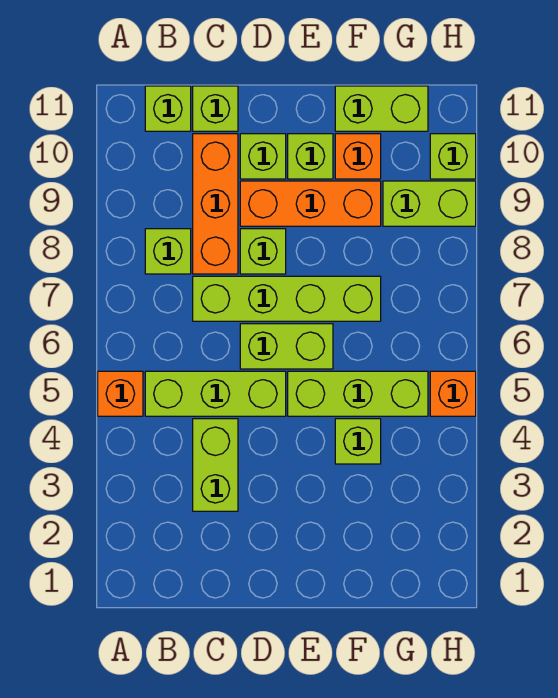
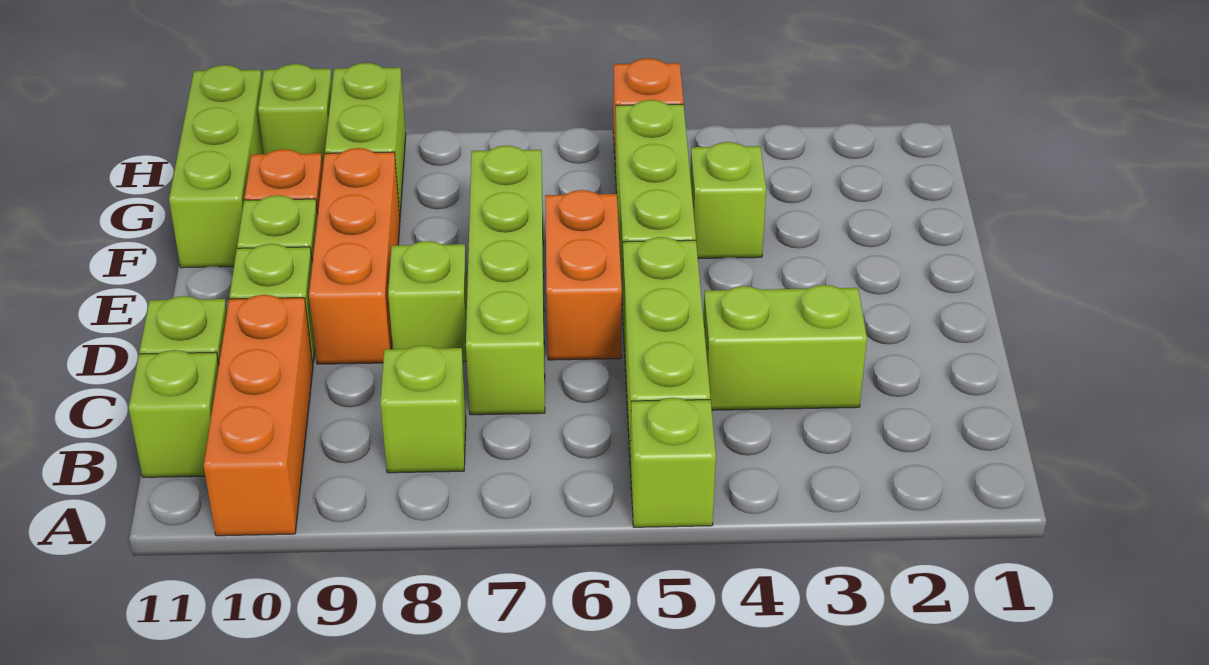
orange brick A5 level 1 -> lime brick A5 level 1
orange brick C8:C10 level 1 -> orange brick A10:C10 level 1
lime brick D6:E6 level 1 -> orange brick D6:E6 level 1
lime brick F11:G11 level 1 -> lime brick F11:H11 level 1

